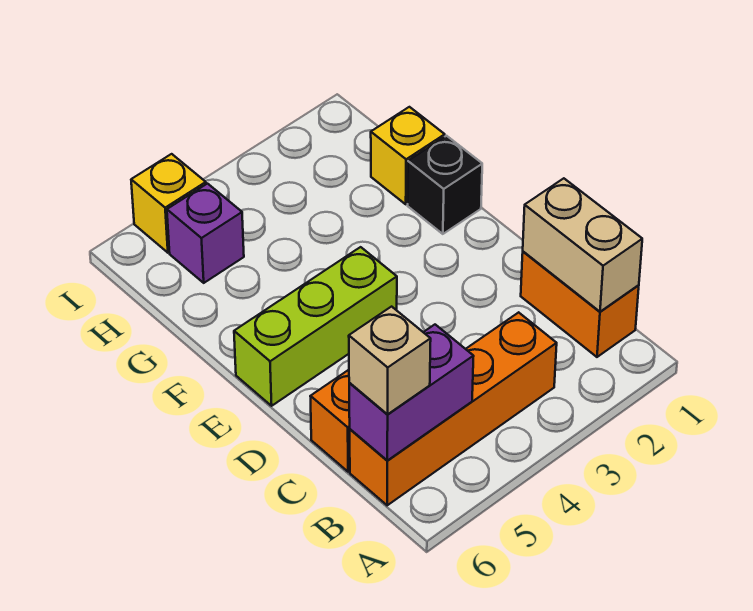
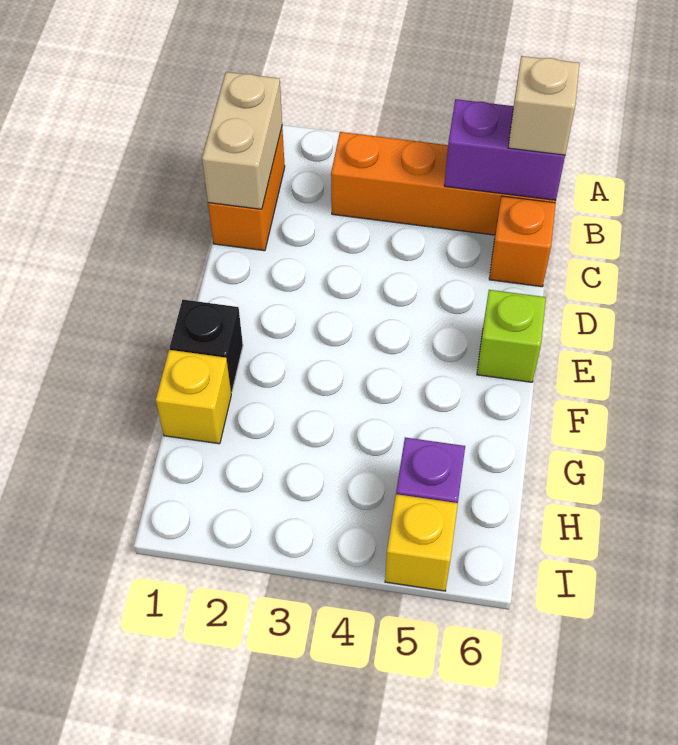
lime brick E4:E6 level 1 -> lime brick E6 level 1

